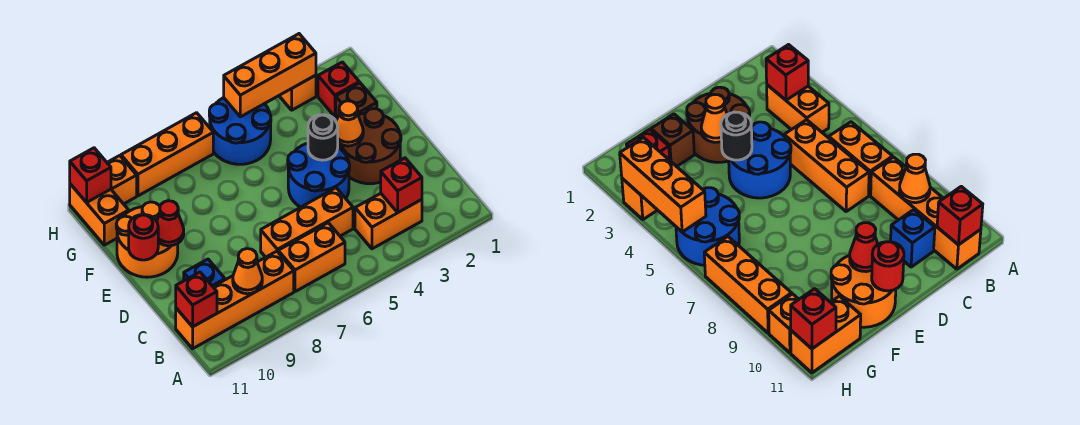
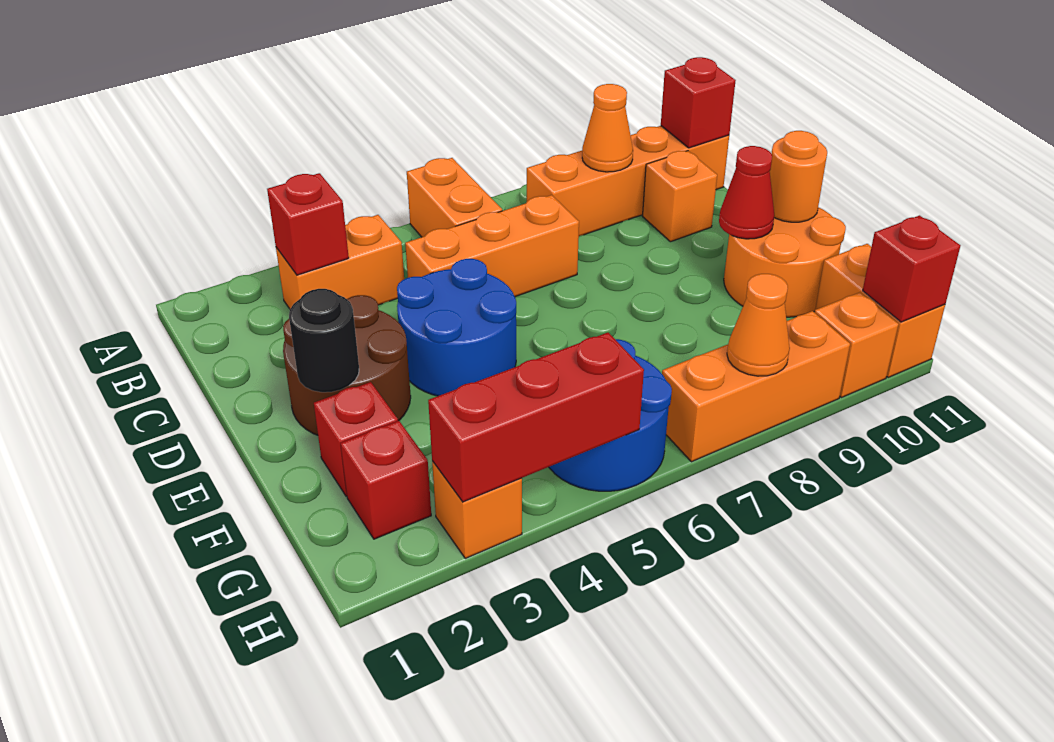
orange brick B6:B7 level 1 -> orange brick A6:B6 level 1
blue brick C10 level 1 -> orange brick C10 level 1
orange cone E3 level 2 -> orange cone H8 level 2
black round brick E4 level 2 -> black round brick E2 level 2
red round brick E11 level 2 -> orange round brick E11 level 2
brown brick F2 level 1 -> red brick F2 level 1
orange brick H3:H5 level 2 -> red brick H3:H5 level 2

